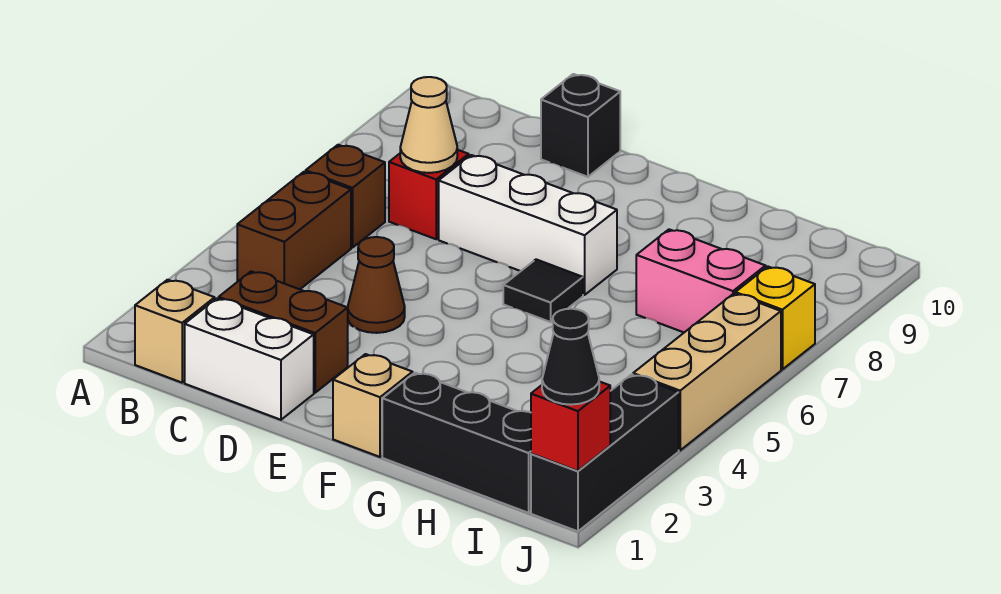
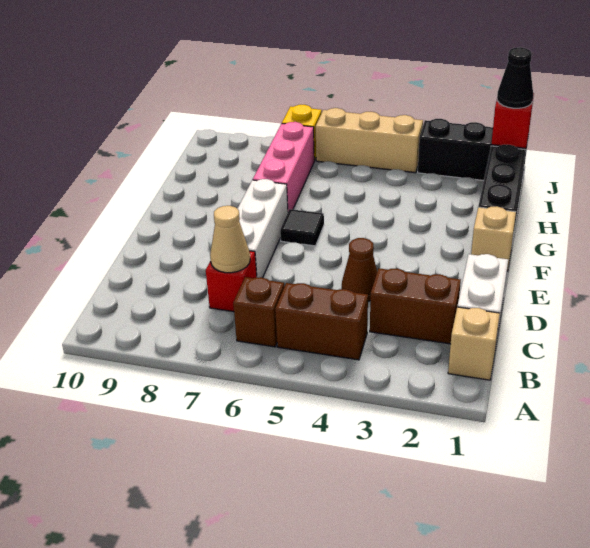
brown brick C2:D2 level 1 -> brown brick C2:C3 level 1
black brick D10 level 1 -> none
pink brick H7:I7 level 1 -> pink brick G7:I7 level 1

